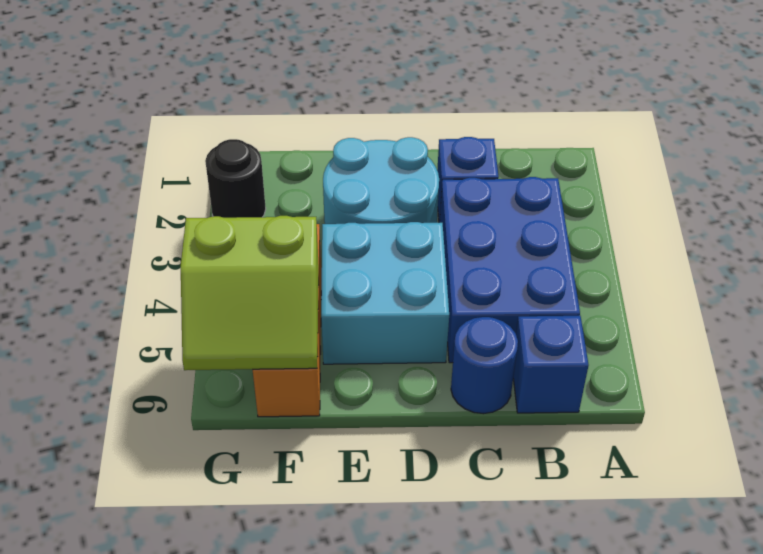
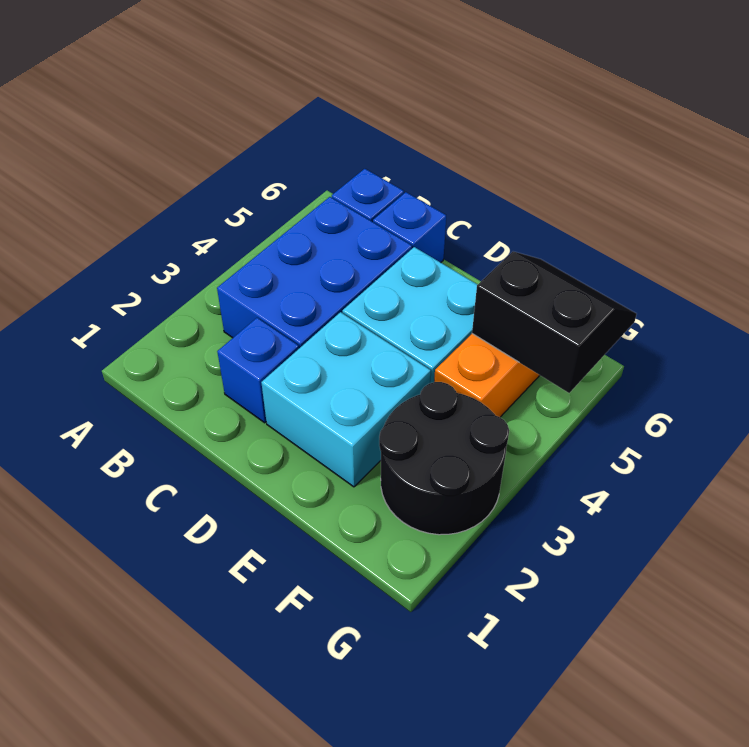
blue round brick C6 level 1 -> blue brick C6 level 1
cyan round brick D2:E3 level 1 -> cyan brick D2:E3 level 1
lime slope F5:G6 level 2 top 5 -> black slope F5:G6 level 2 top 5
black round brick G2 level 1 -> black round brick F2:G3 level 1

